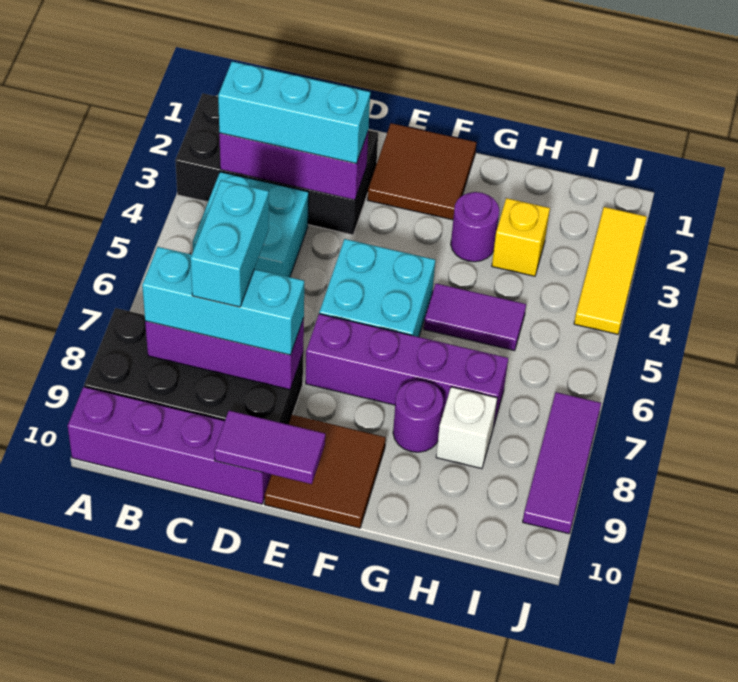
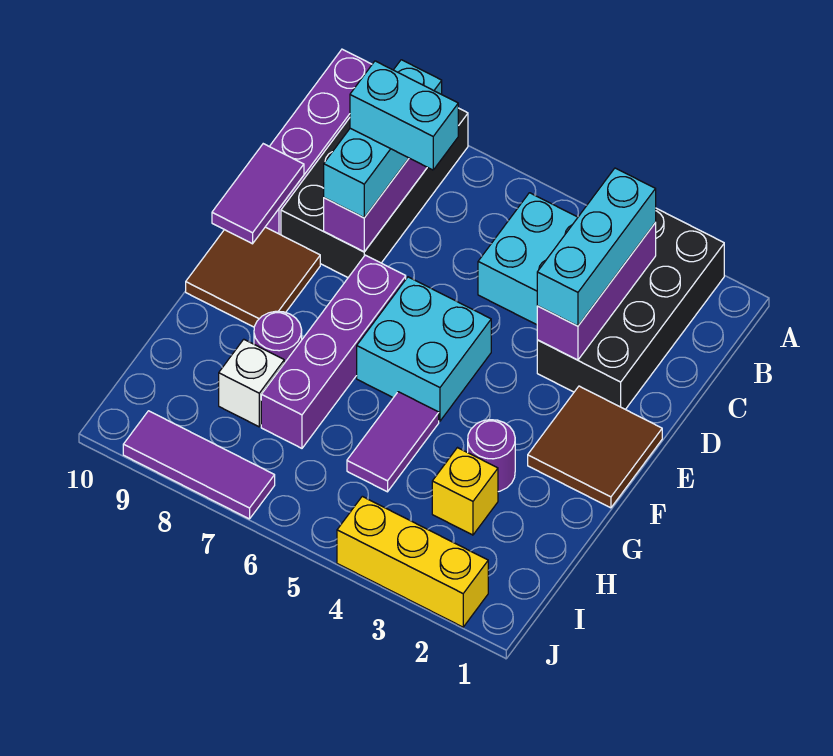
yellow tile J2:J4 level 1 -> yellow brick J2:J4 level 1

